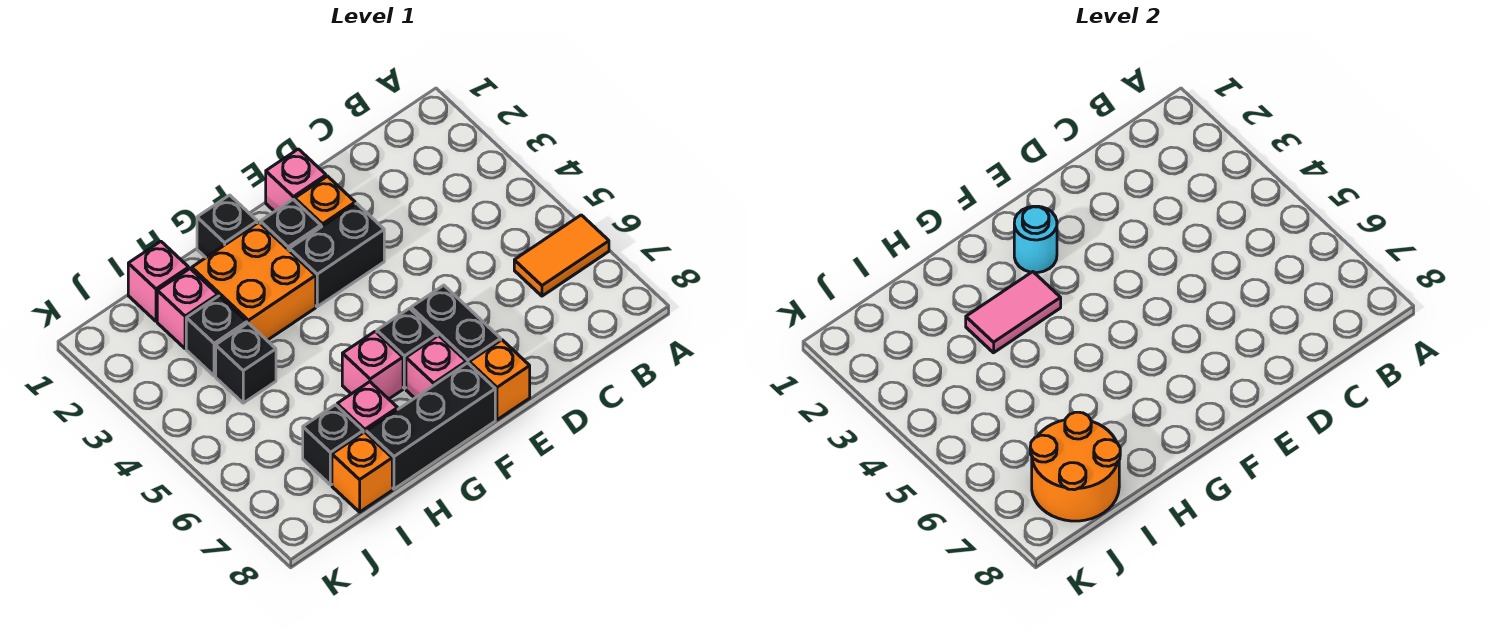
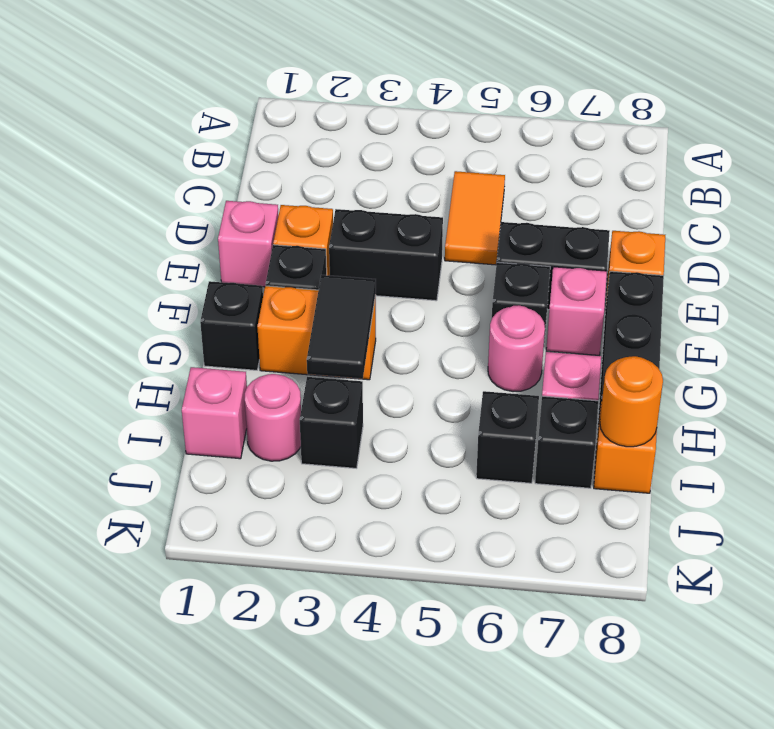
orange tile A6:B6 level 1 -> orange tile C5:D5 level 1
black brick E3:F3 level 1 -> black brick E3:E4 level 1
cyan round brick F2 level 2 -> none
orange brick G2:H3 level 1 -> orange brick G2:G3 level 1
pink tile G3:H3 level 2 -> black tile G3:H3 level 2
pink brick G6 level 1 -> pink round brick G6 level 1
pink brick I2 level 1 -> pink round brick I2 level 1
black brick I4 level 1 -> black brick I6 level 1
orange round brick I7:J8 level 2 -> orange round brick I8 level 2

